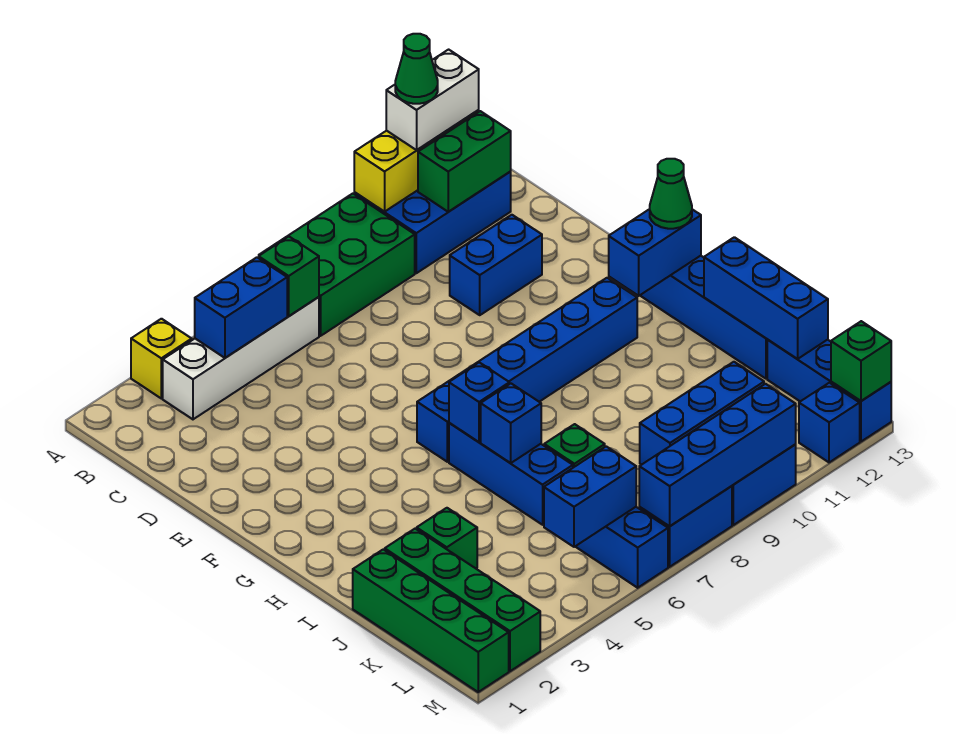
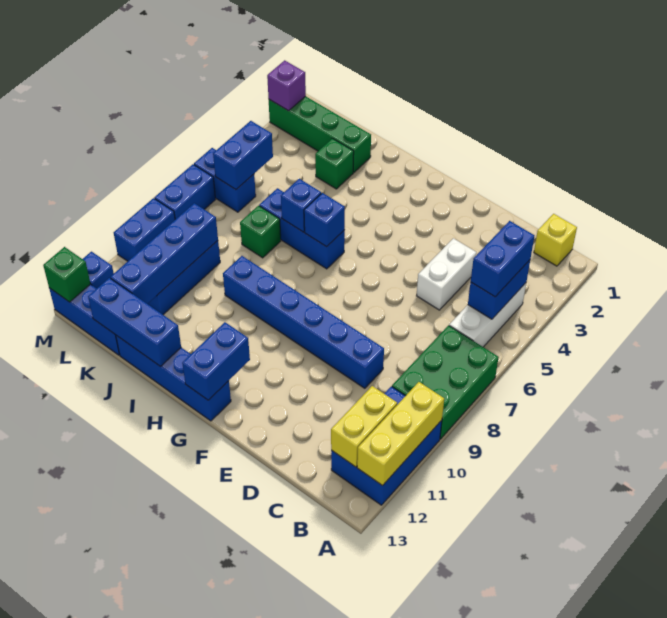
yellow brick A3 level 1 -> yellow brick B1 level 1
white brick A11:A12 level 3 -> white brick D4:D5 level 1
green cone A11 level 4 -> none
white brick B3:B6 level 1 -> white brick B4:B6 level 1
green brick B6 level 2 -> none
green brick B11:B12 level 2 -> yellow brick B11:B12 level 2
blue brick D10:D11 level 1 -> blue brick B4:B5 level 3
blue brick G6:G11 level 1 -> blue brick D9:I9 level 1
green cone G13 level 3 -> none
green brick J1:M1 level 1 -> none
none -> purple brick M2 level 2
blue brick M7:M10 level 2 -> blue brick K9:K12 level 2

